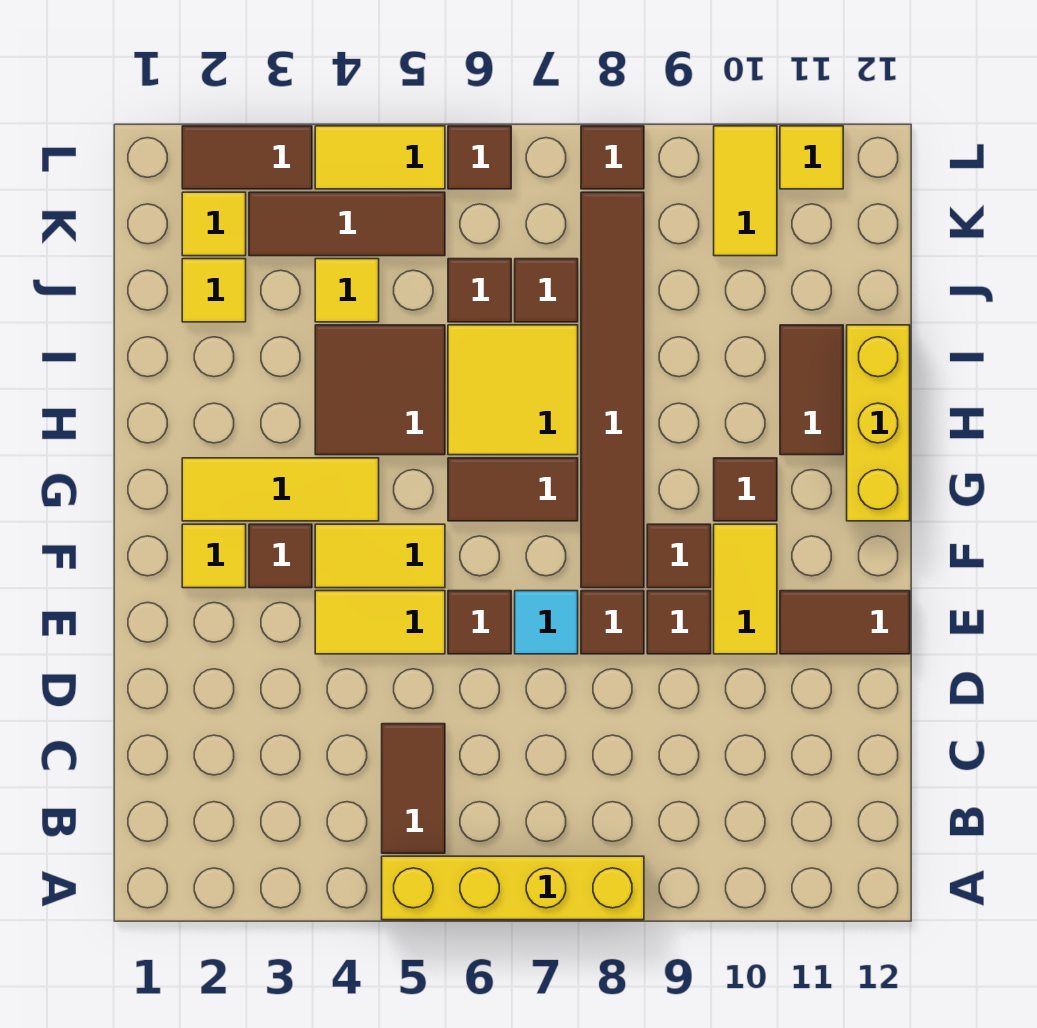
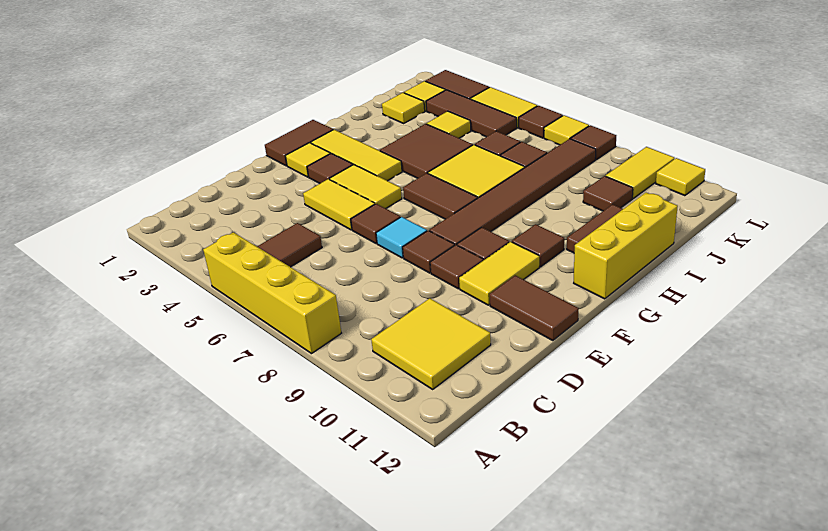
none -> yellow tile B10:C11 level 1
none -> brown tile F1:G1 level 1
none -> brown tile J10 level 1
none -> yellow tile L7 level 1

